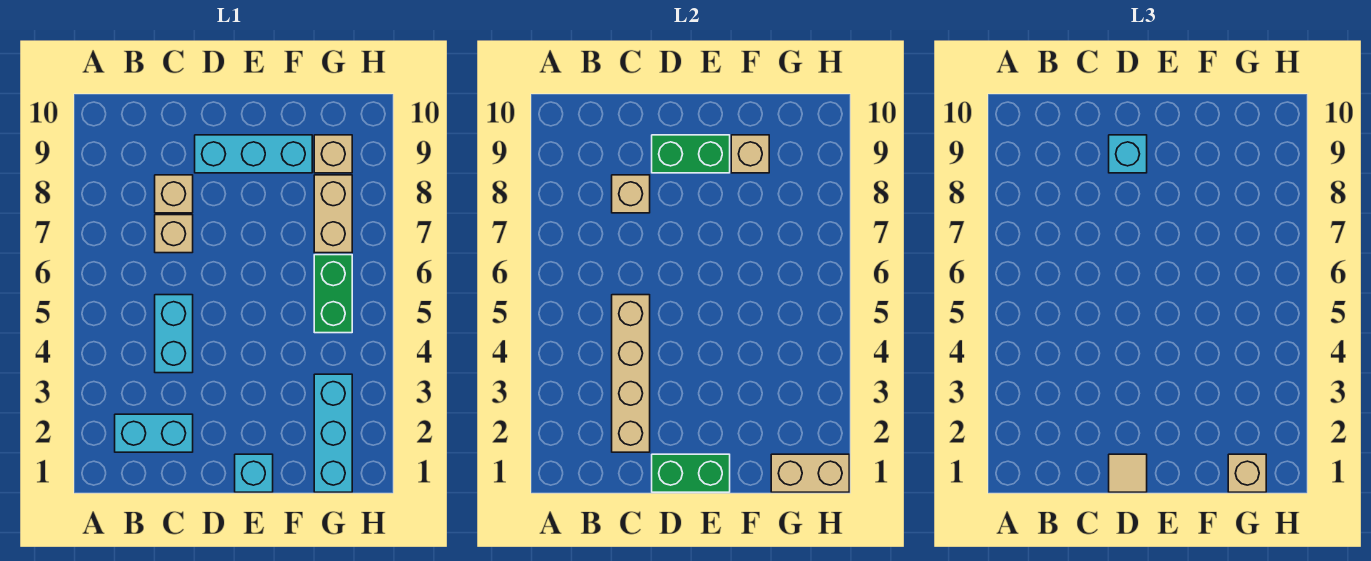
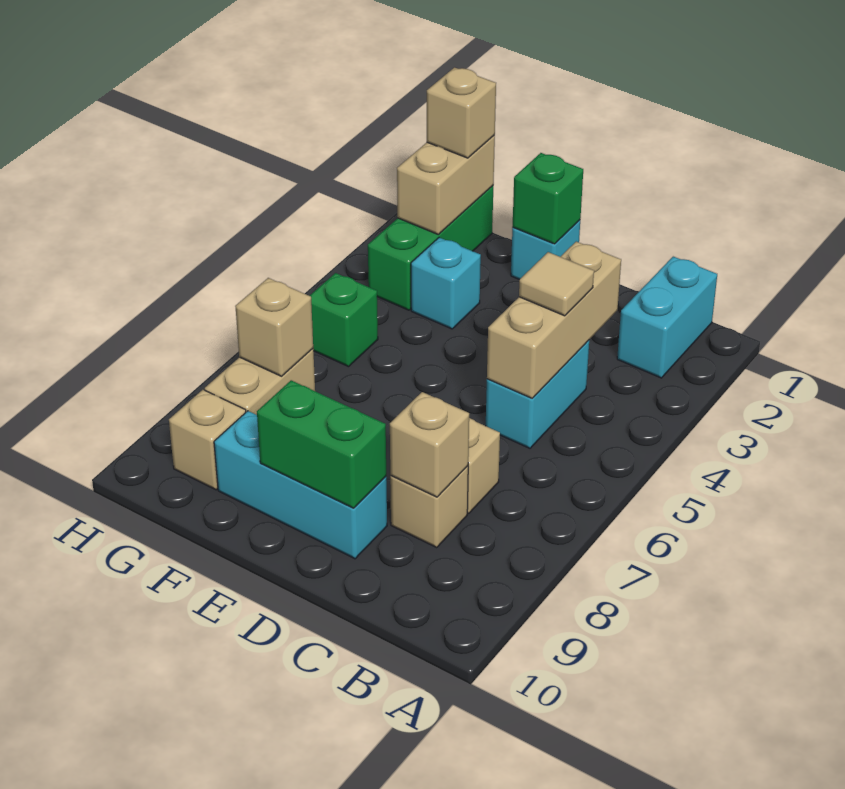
cyan brick B2:C2 level 1 -> cyan brick B1:B2 level 1
tan brick C2:C5 level 2 -> tan brick C3:C5 level 2
green brick D1:E1 level 2 -> green brick E1 level 2
tan tile D1 level 3 -> tan tile C4 level 3
cyan brick D9 level 3 -> cyan brick F3 level 1
tan brick F9 level 2 -> tan brick G7 level 2
cyan brick G1:G3 level 1 -> green brick G1:G3 level 1
tan brick G1:H1 level 2 -> tan brick G1:G2 level 2
green brick G5:G6 level 1 -> green brick G5 level 1

